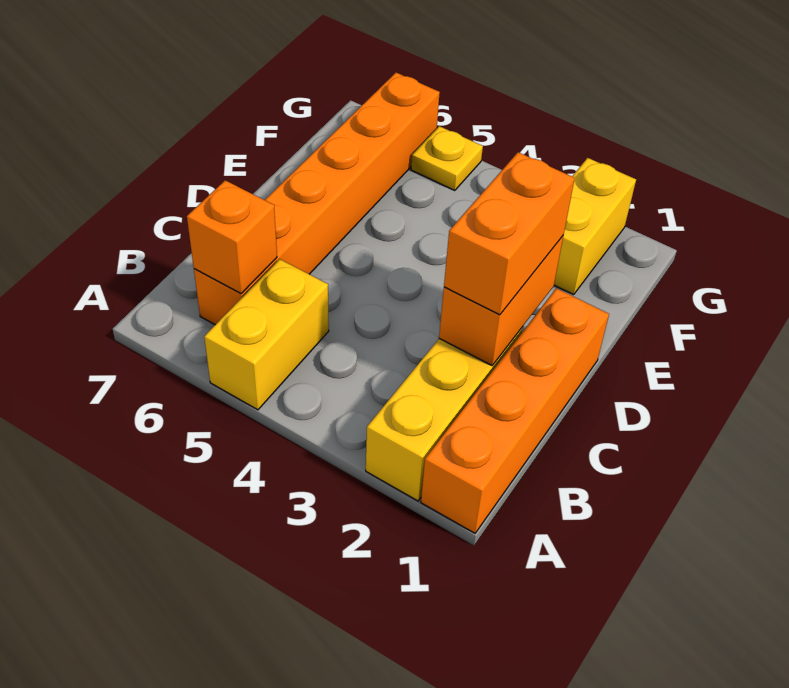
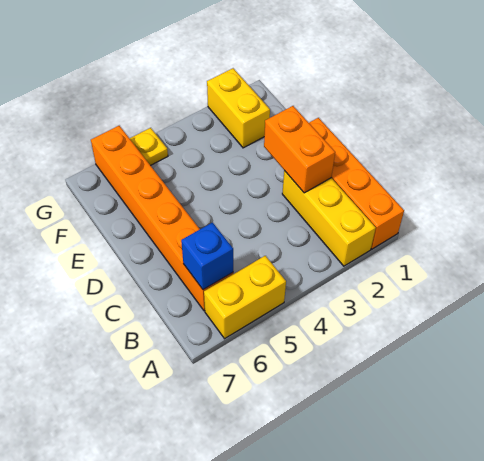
yellow brick A5:B5 level 1 -> yellow brick A5:A6 level 1
orange brick B6 level 2 -> blue brick B6 level 2
orange brick C2:D2 level 3 -> none

